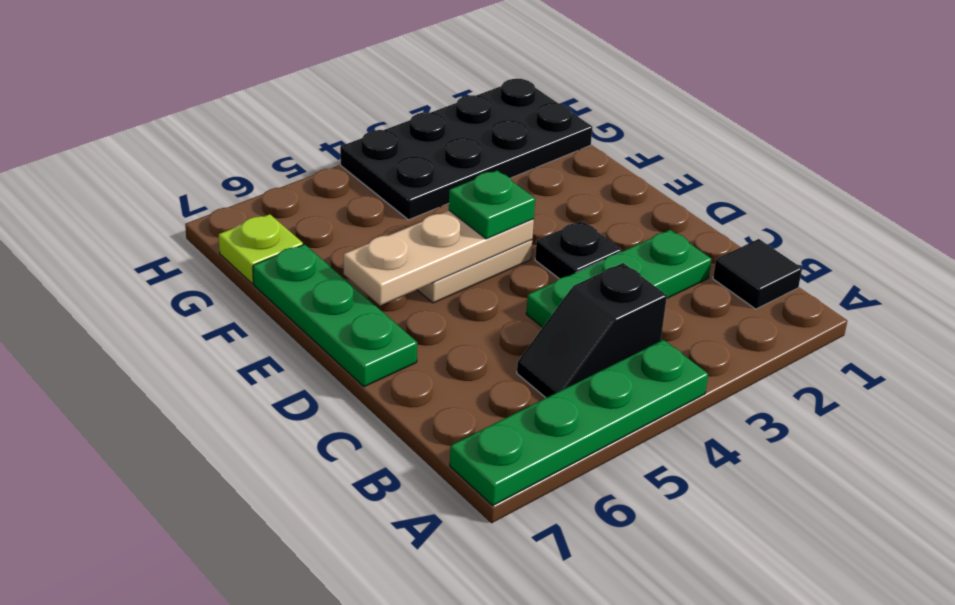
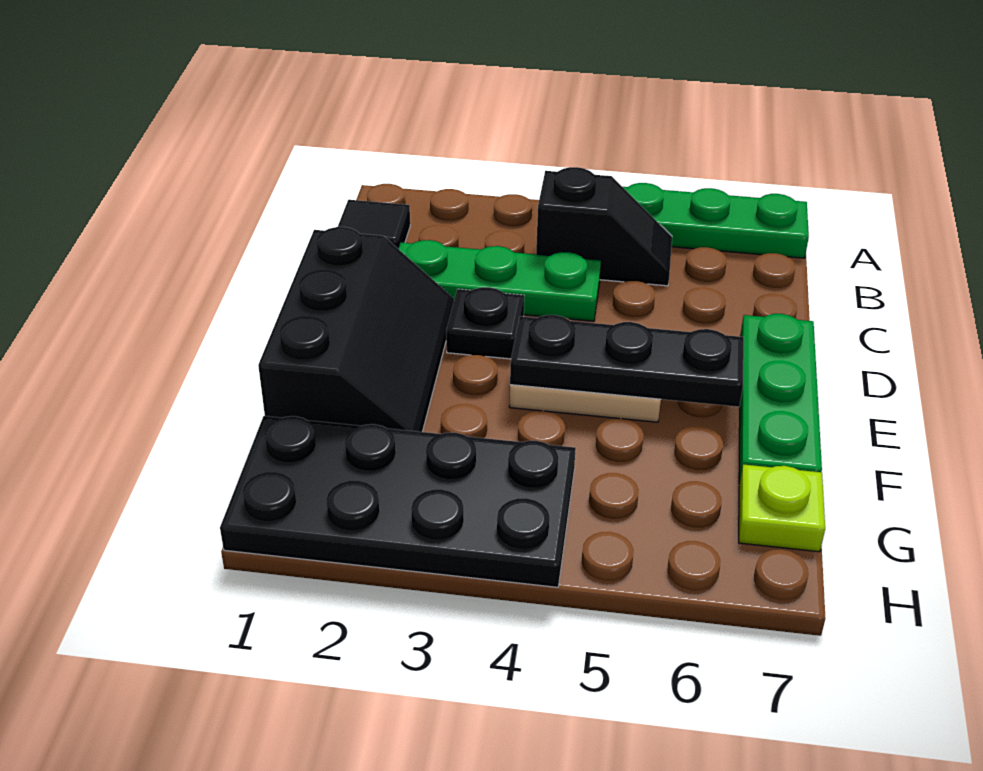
none -> black slope D1:F2 level 1 top 1
tan plate E4:E6 level 2 -> black plate E4:E6 level 2
green plate E4 level 3 -> none

